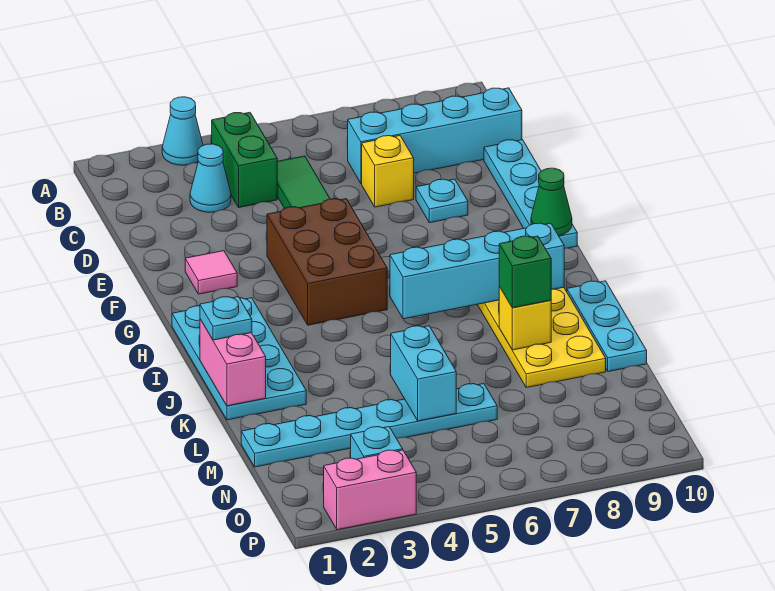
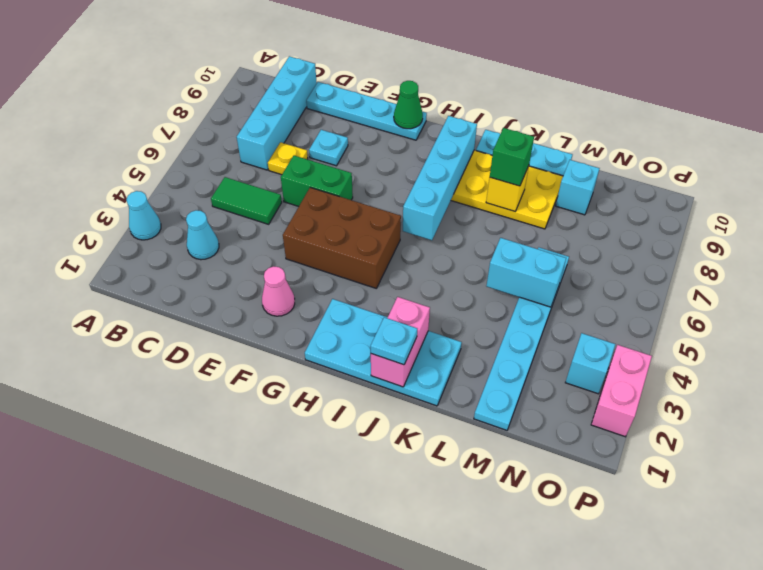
green brick B4:C4 level 1 -> green brick E6:F6 level 1
yellow brick D7 level 1 -> yellow plate D7 level 1
pink tile F2 level 1 -> pink cone F2 level 1
pink brick J1:K1 level 2 -> pink brick J1:J2 level 2
none -> cyan brick M9 level 1

